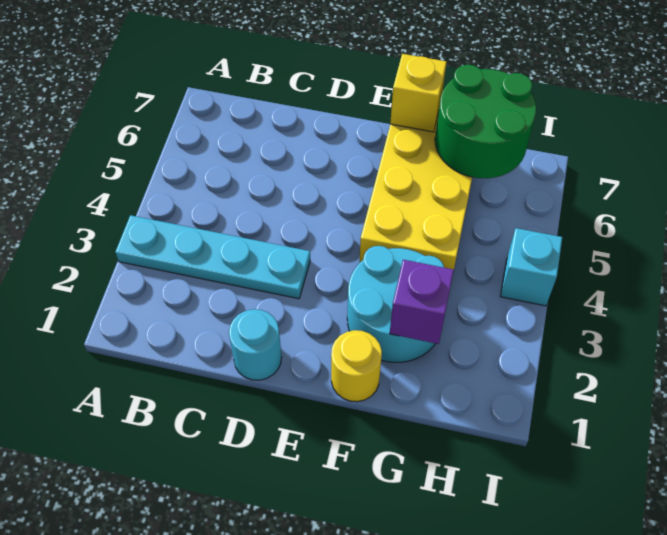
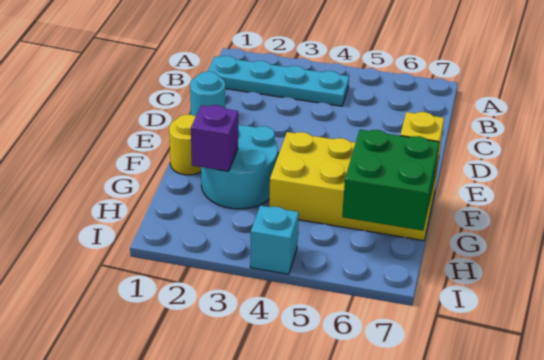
cyan plate A3:D3 level 1 -> cyan plate B1:B4 level 1
green round brick G6:H7 level 2 -> green brick G6:H7 level 2

